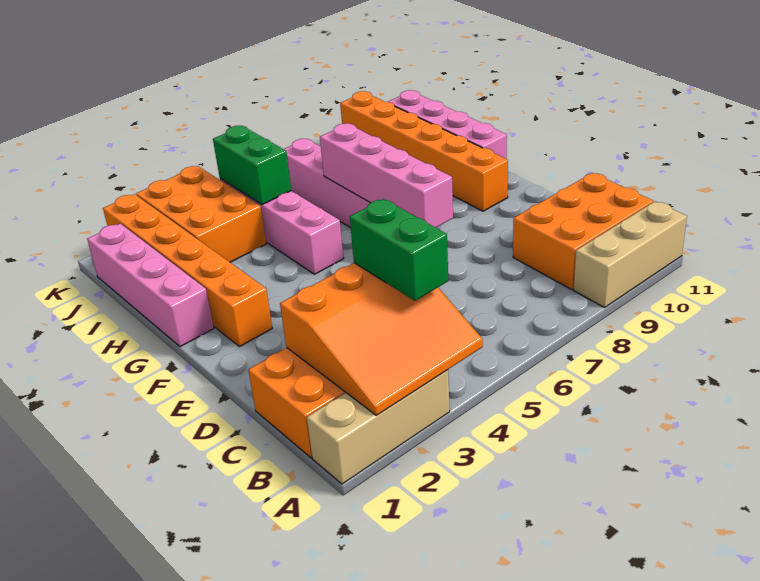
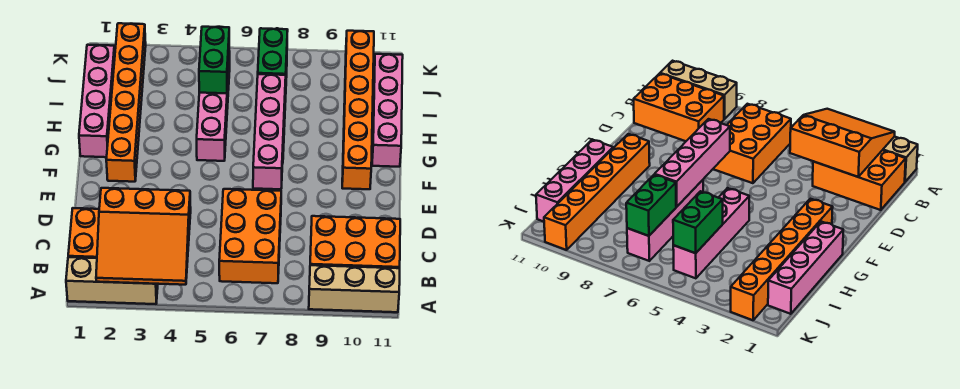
green brick B4:C4 level 3 -> green brick I7:J7 level 2
orange brick I3:K4 level 1 -> orange brick B6:D7 level 1

